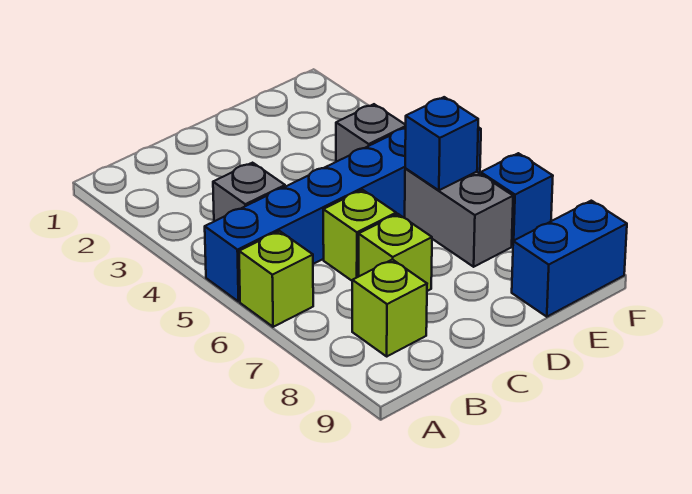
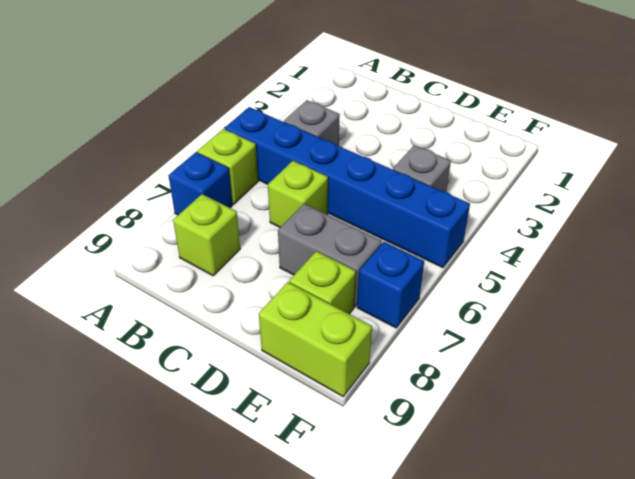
lime brick C7 level 1 -> lime brick E8 level 1
grey brick E6:E7 level 1 -> grey brick D7:E7 level 1
blue brick E6 level 2 -> blue brick A7 level 1
blue brick E9:F9 level 1 -> lime brick E9:F9 level 1

